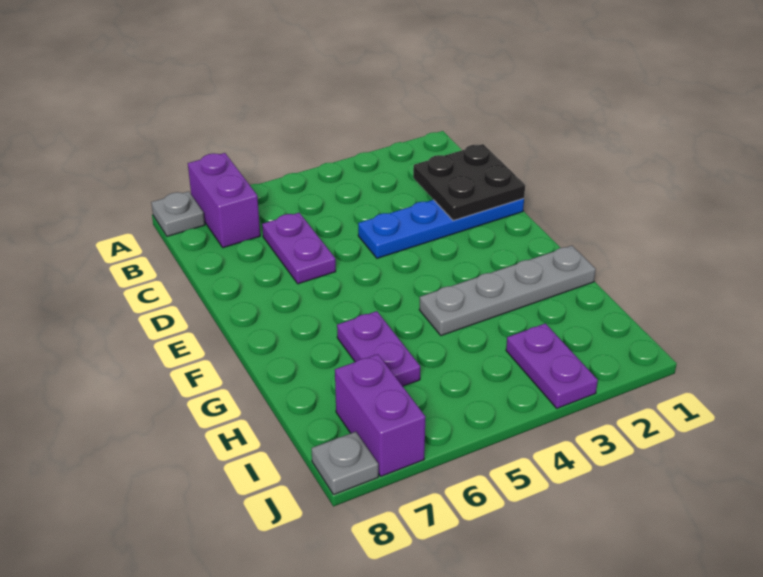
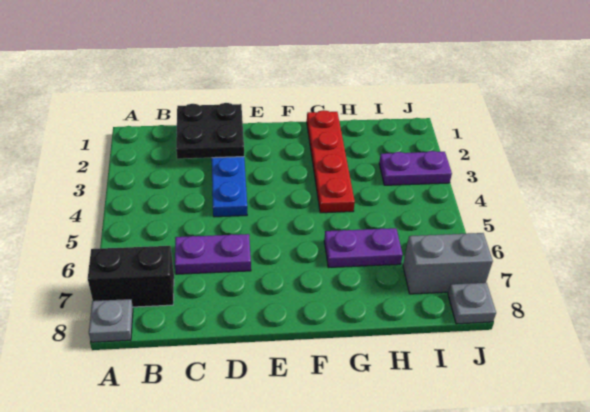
purple brick A7:B7 level 1 -> black brick A7:B7 level 1
grey plate G1:G4 level 1 -> red plate G1:G4 level 1
purple brick I7:J7 level 1 -> grey brick I7:J7 level 1

